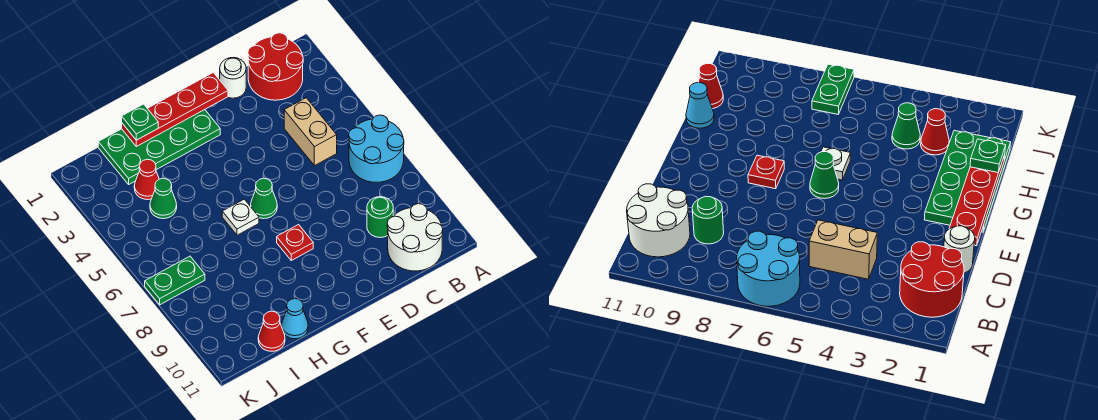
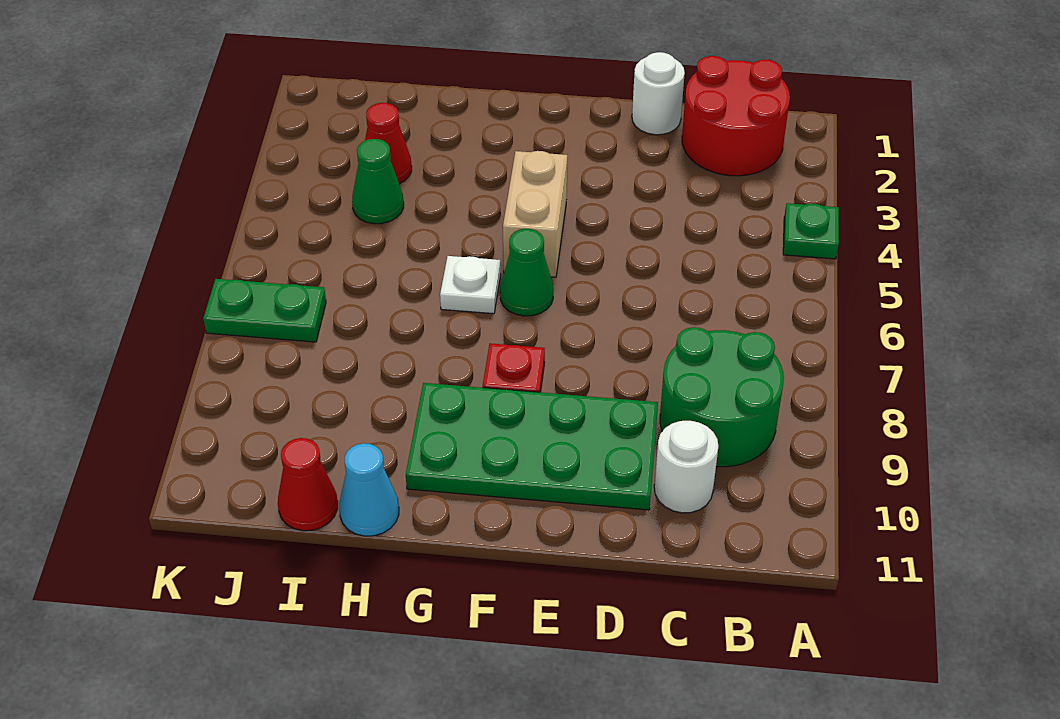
cyan round brick A6:B7 level 1 -> none
white round brick B10:C11 level 1 -> white round brick C10 level 1
tan brick C4:C5 level 1 -> tan brick F4:F5 level 1
green round brick C9 level 1 -> green round brick B8:C9 level 1
red plate E1:H1 level 2 -> none
green plate F1:I2 level 1 -> green plate D9:G10 level 1
green plate H1 level 3 -> green plate A4 level 1

